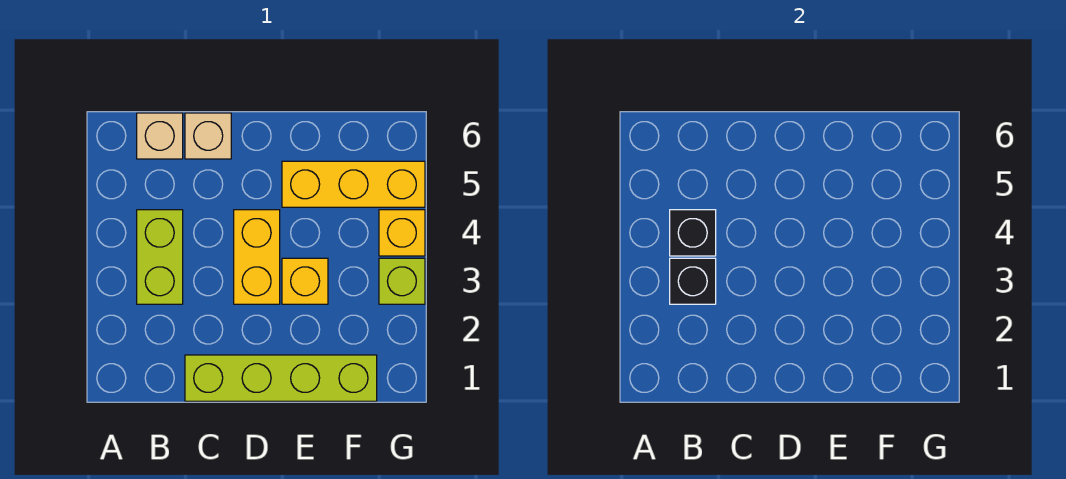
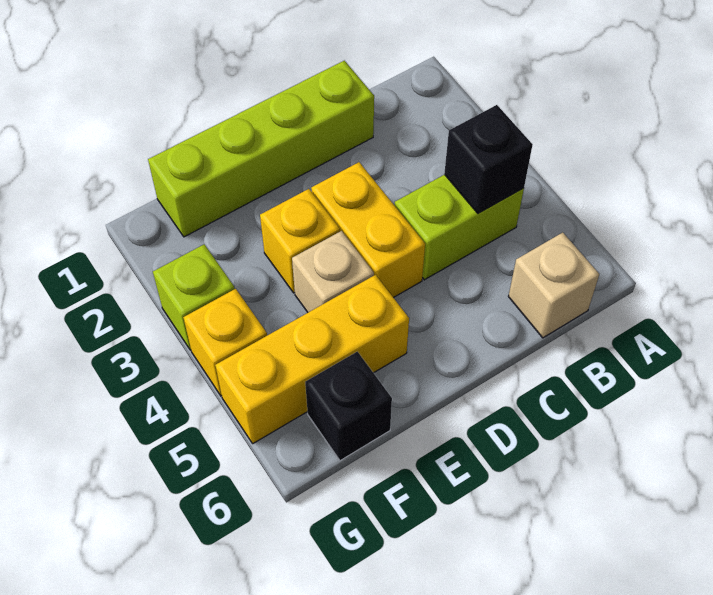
lime brick B3:B4 level 1 -> lime brick B4:C4 level 1
black brick B3 level 2 -> black brick F6 level 1
tan brick C6 level 1 -> tan brick E4 level 1

